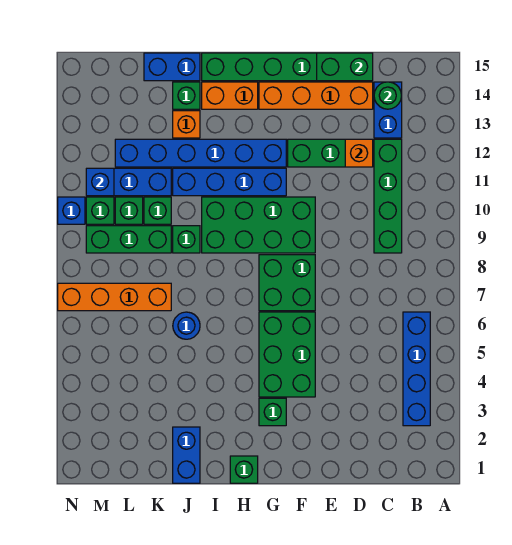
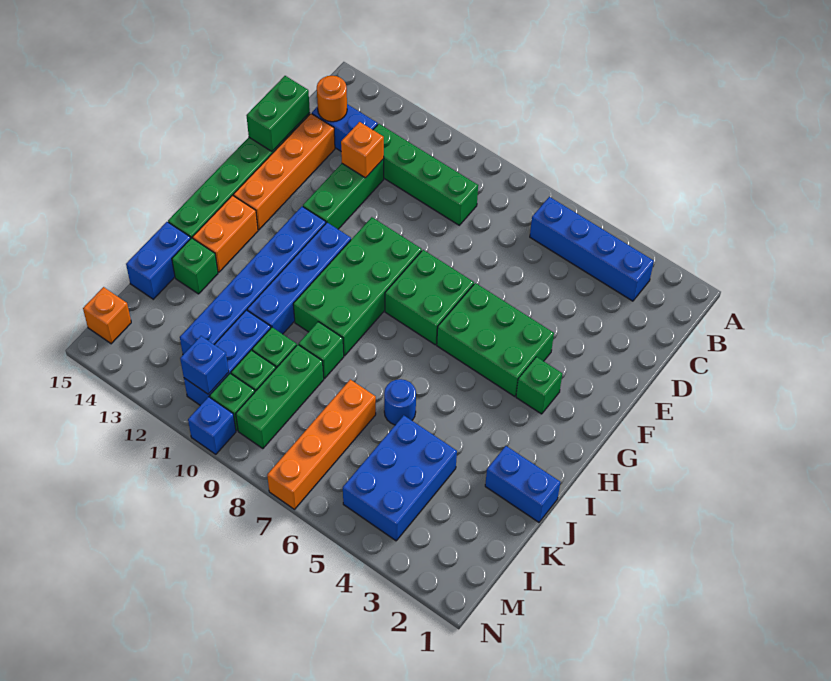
green round brick C14 level 2 -> orange round brick C14 level 2
green brick H1 level 1 -> none
orange brick J13 level 1 -> orange brick M15 level 1
none -> blue brick K4:M5 level 1

